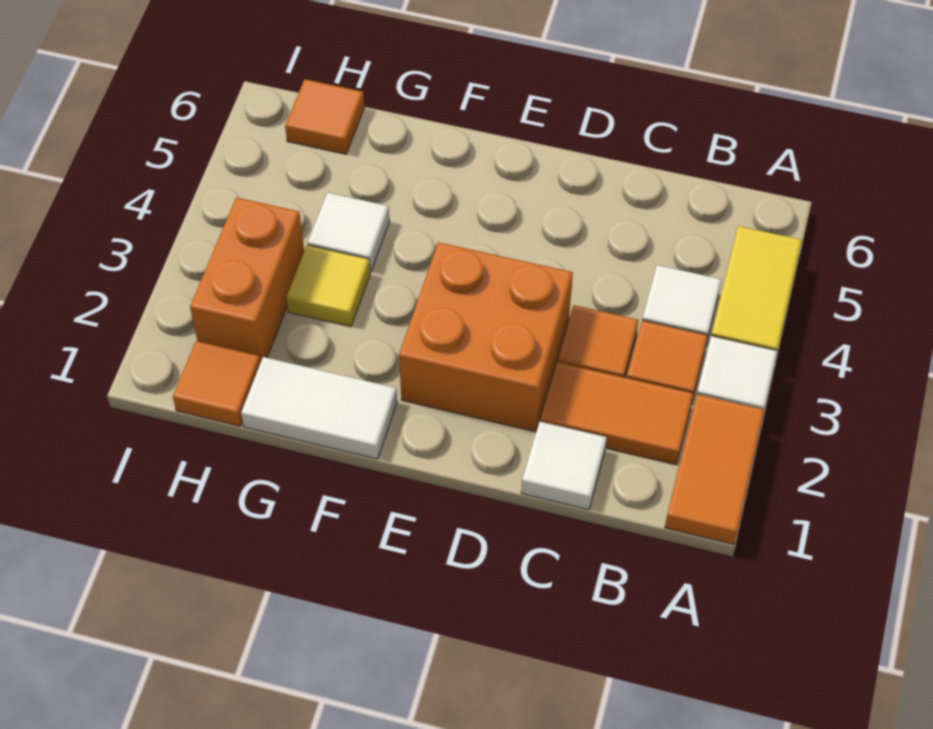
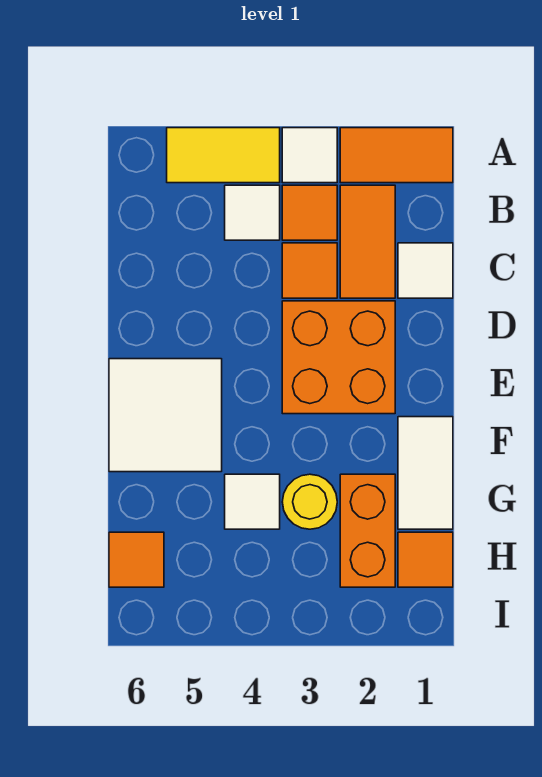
none -> white tile E5:F6 level 1
yellow tile G3 level 1 -> yellow round brick G3 level 1
orange brick H2:H3 level 1 -> orange brick G2:H2 level 1

